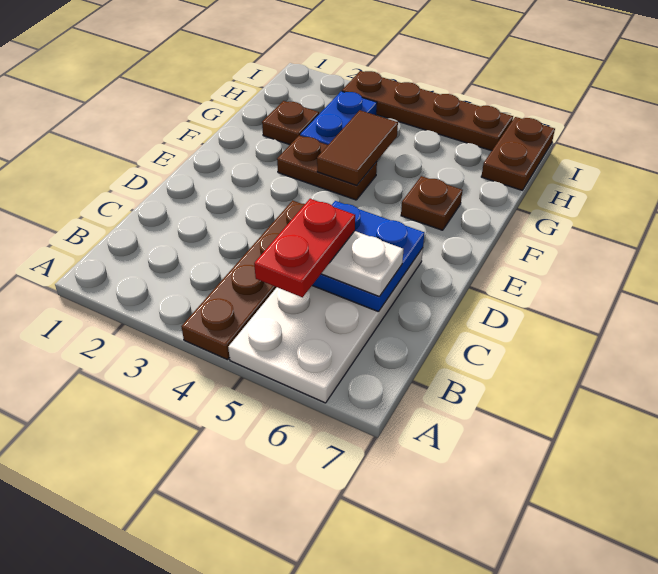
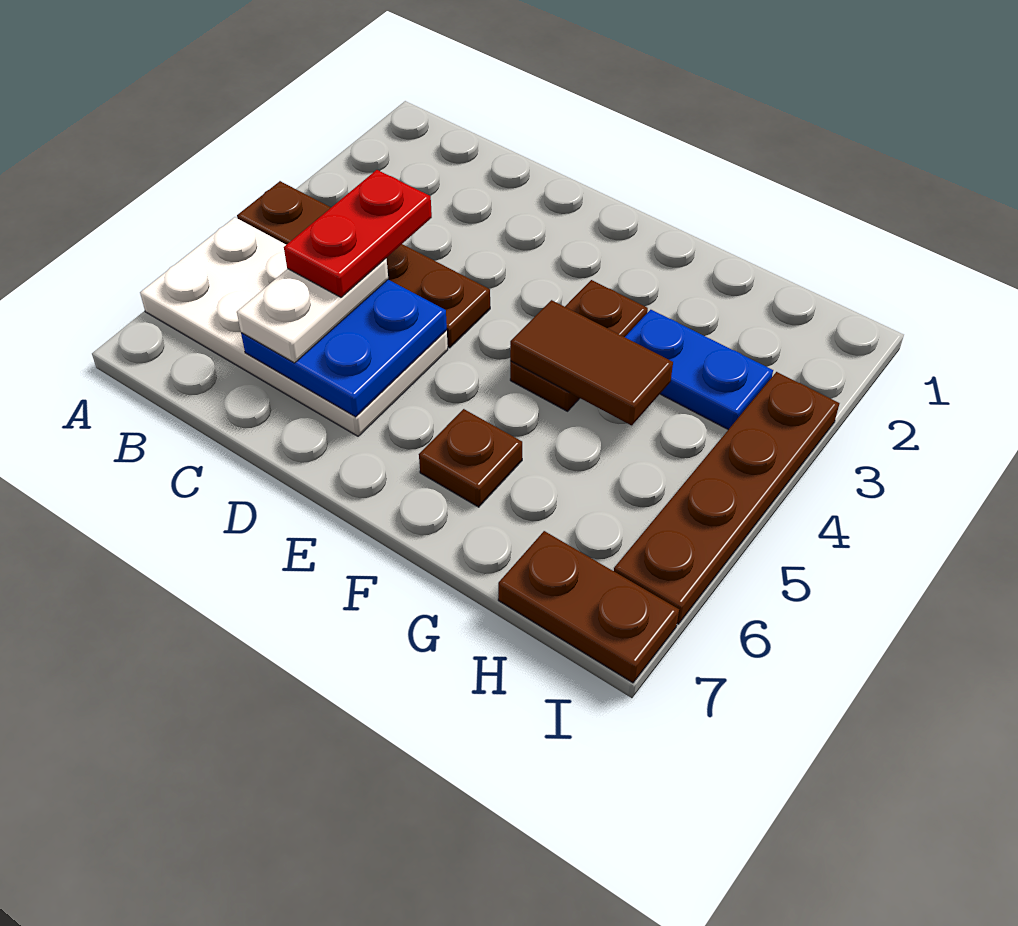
red plate B5:C5 level 4 -> red plate C4:C5 level 4
brown plate G2 level 1 -> none

